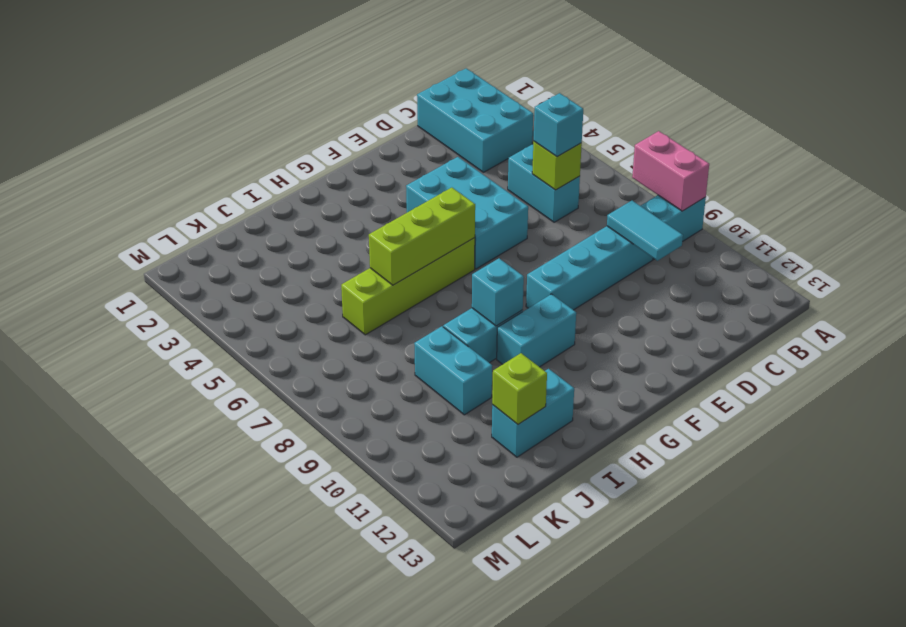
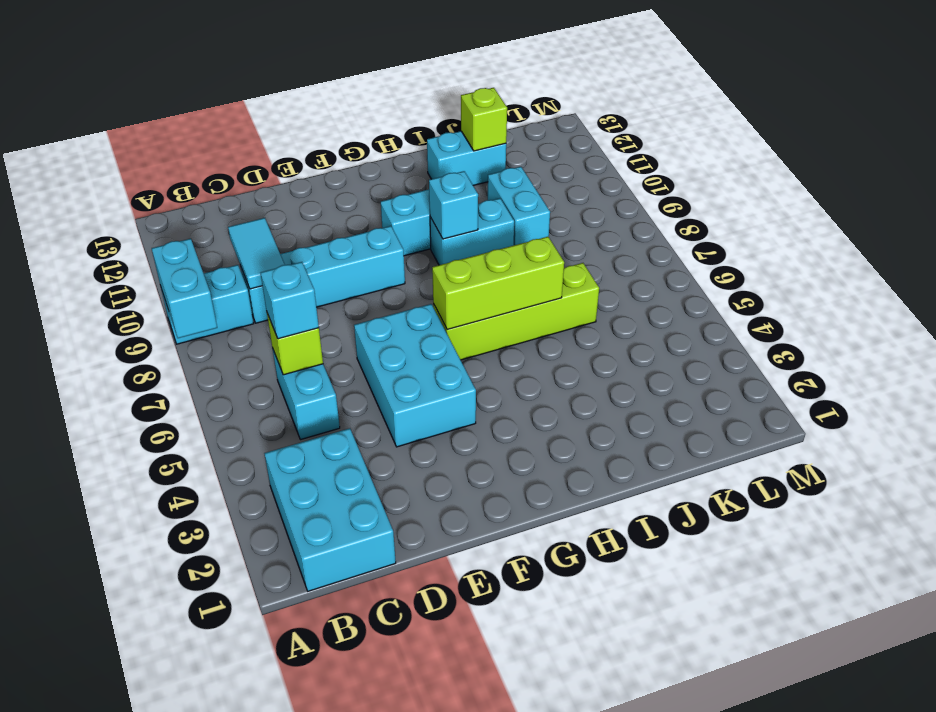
pink brick A8:A9 level 2 -> cyan brick A8:A9 level 2

